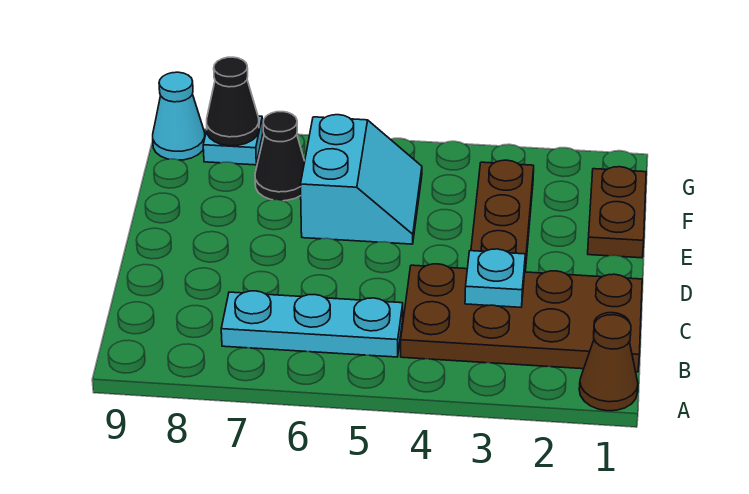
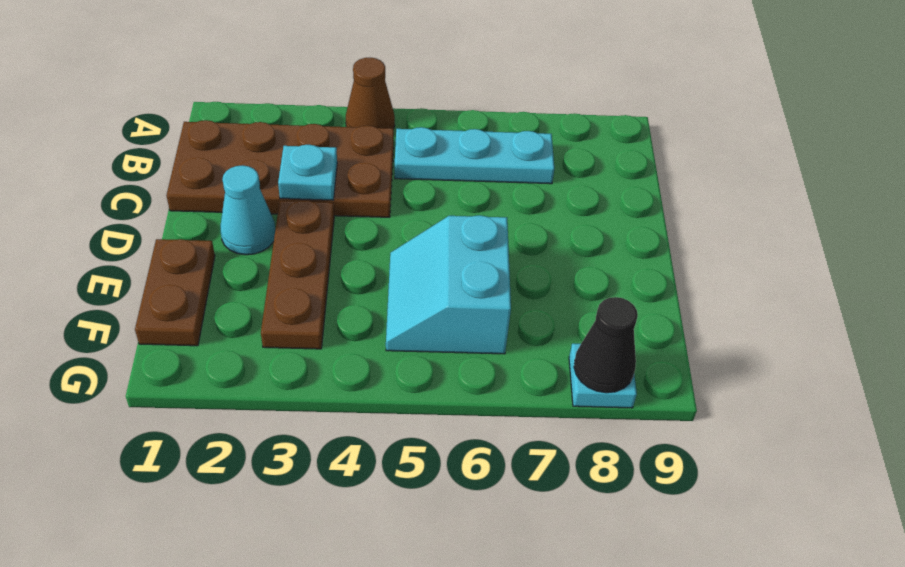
brown cone A1 level 1 -> brown cone A4 level 1
black cone F7 level 1 -> none
cyan cone G9 level 1 -> cyan cone D2 level 1

